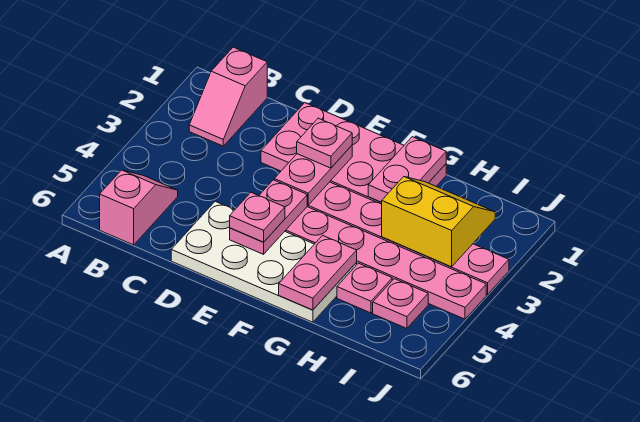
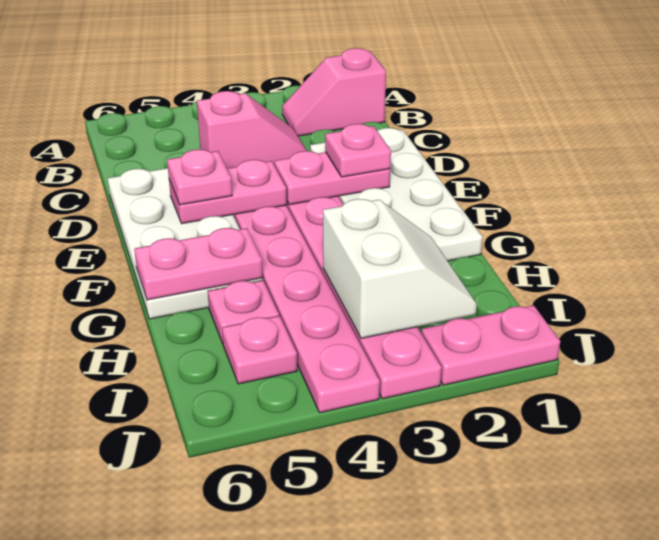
pink slope B5:B6 level 1 top 6 -> pink slope C3:C4 level 1 top 4
pink plate D1:G2 level 1 -> white plate D1:G2 level 1
pink plate G1:G2 level 2 -> pink plate J1:J2 level 1
yellow slope H2:I3 level 2 top 3 -> white slope H2:I3 level 2 top 3

